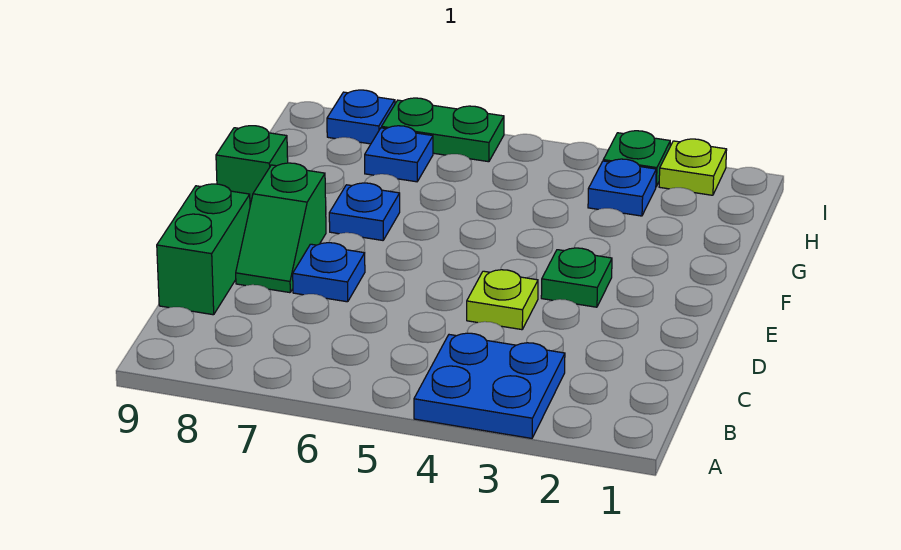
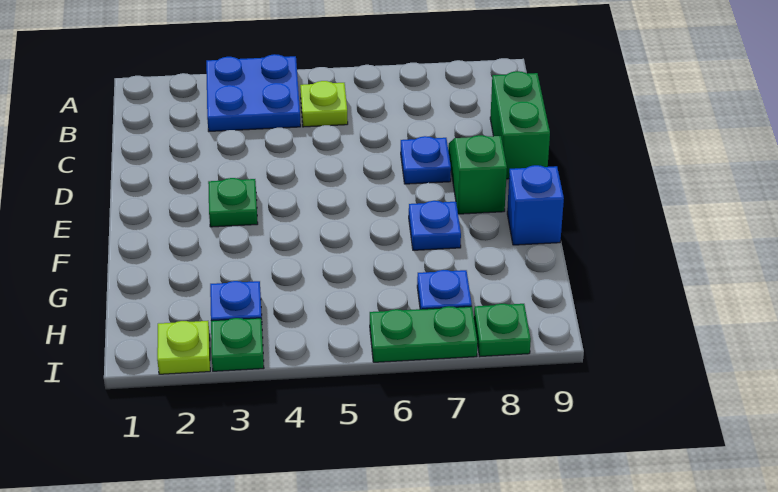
lime plate D4 level 1 -> lime plate B5 level 1
green brick F9 level 1 -> blue brick F9 level 1
blue plate I8 level 1 -> green plate I8 level 1

